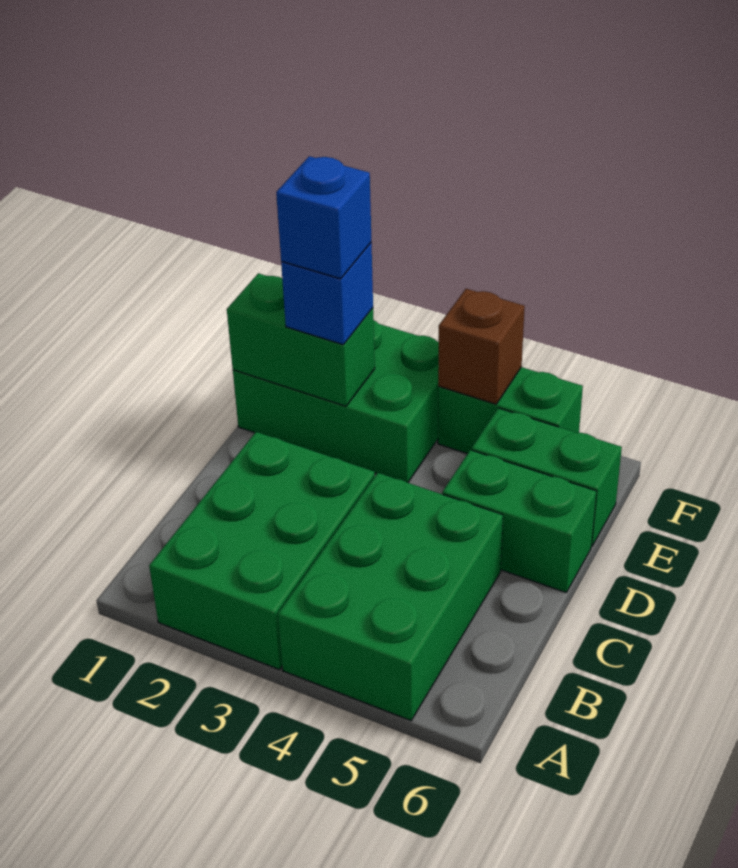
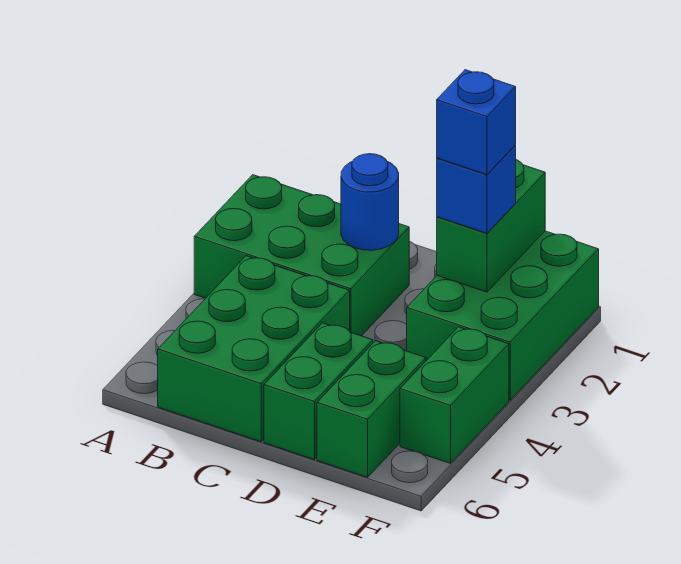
green brick A4:C5 level 1 -> green brick B4:C6 level 1
none -> blue round brick C2 level 2
brown brick F4 level 2 -> none

